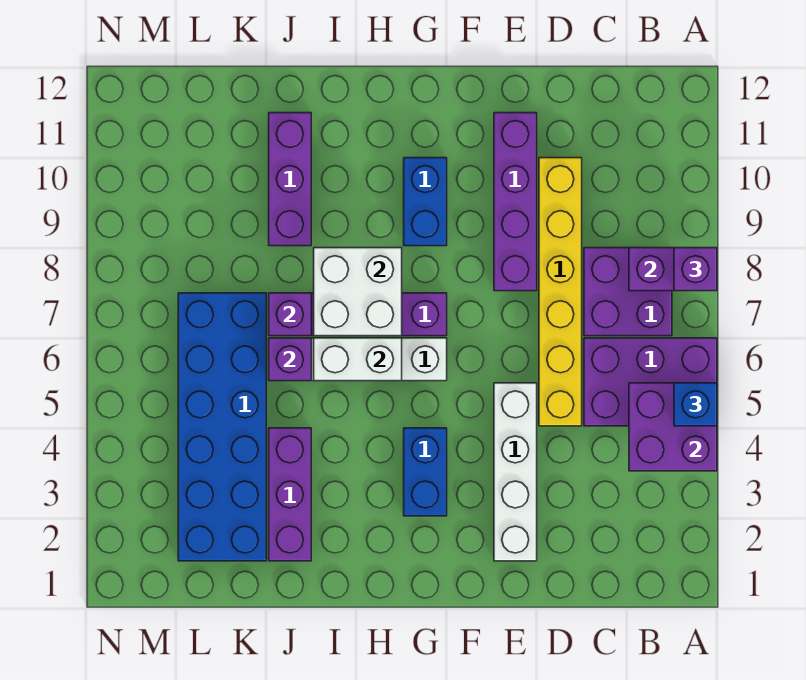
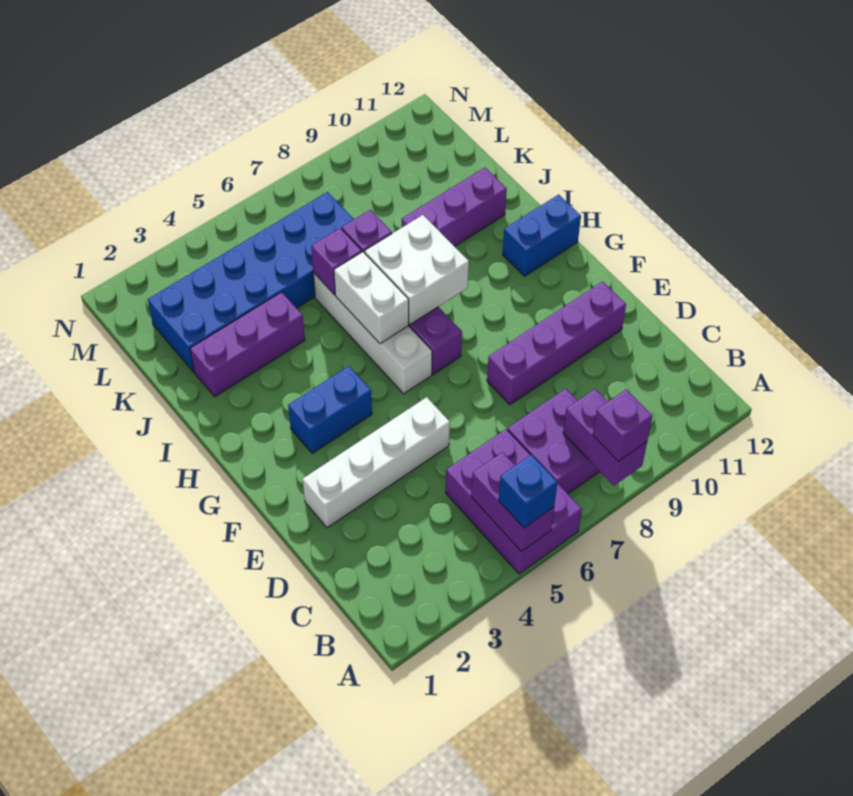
purple brick A4:B5 level 2 -> purple brick A5:B5 level 2
yellow brick D5:D10 level 1 -> none
blue brick G9:G10 level 1 -> blue brick H11:H12 level 1

